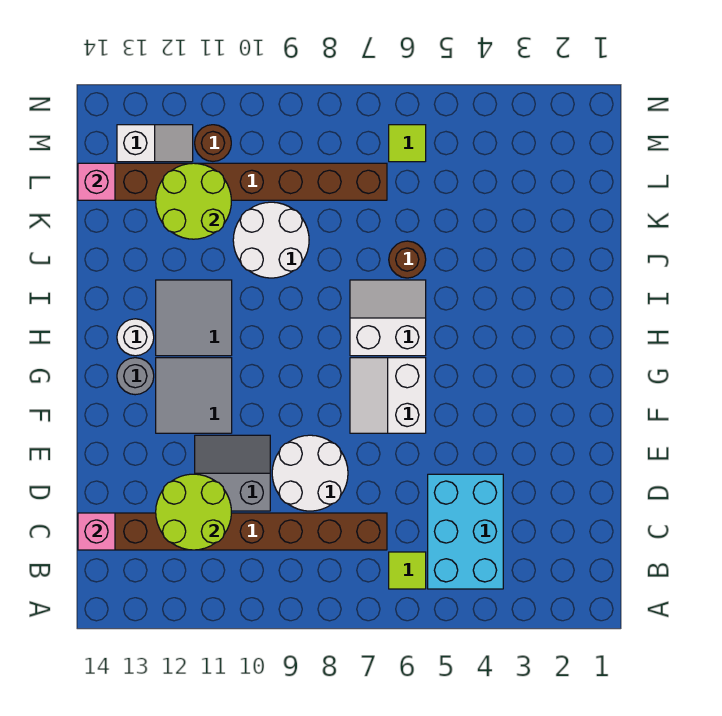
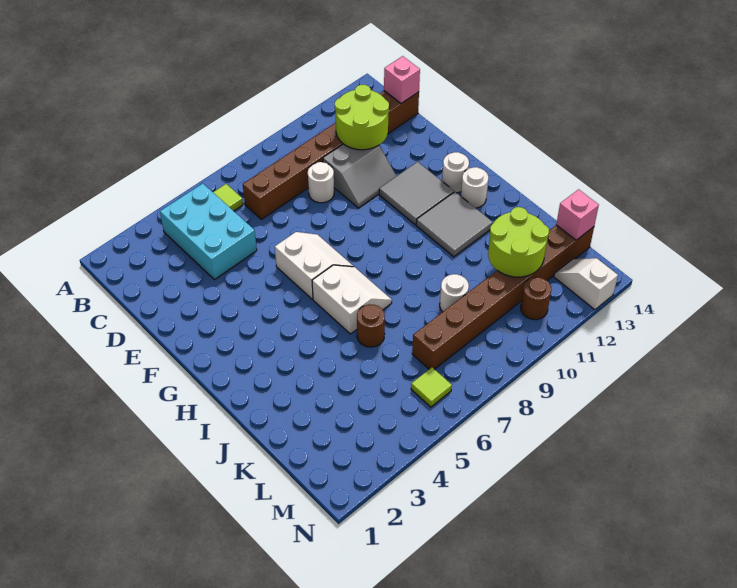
white round brick D8:E9 level 1 -> white round brick D9 level 1
grey round brick G13 level 1 -> white round brick G13 level 1
white slope H6:I7 level 1 top H -> white slope H6:I7 level 1 top 6
white round brick J9:K10 level 1 -> white round brick K9 level 1
white slope M12:M13 level 1 top 13 -> white slope M13:N13 level 1 top N

